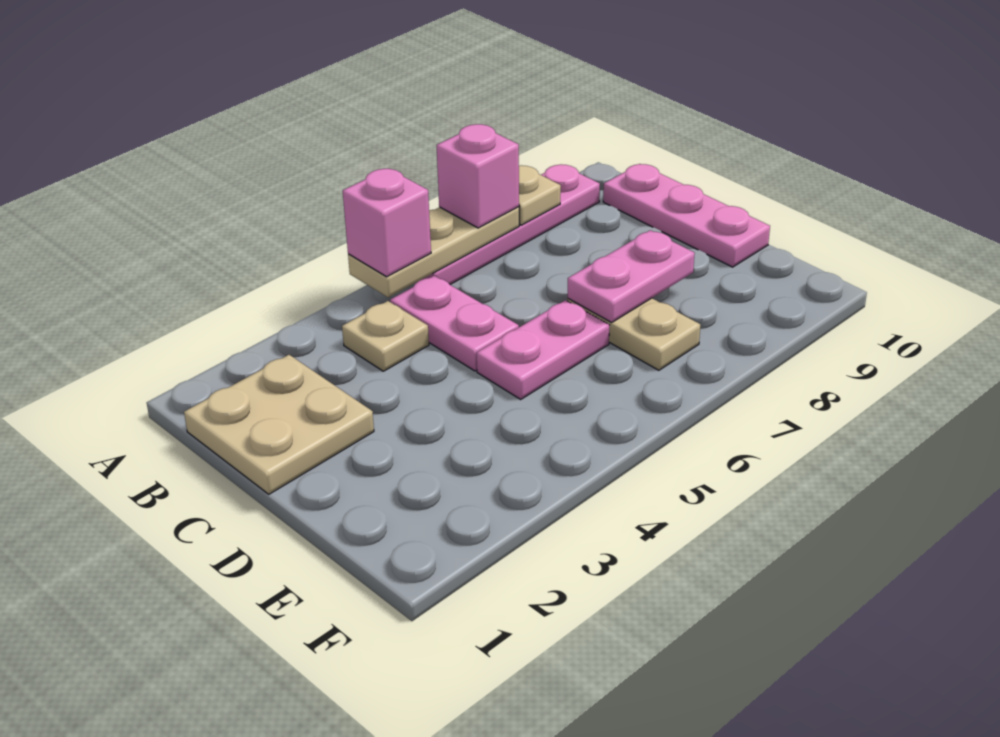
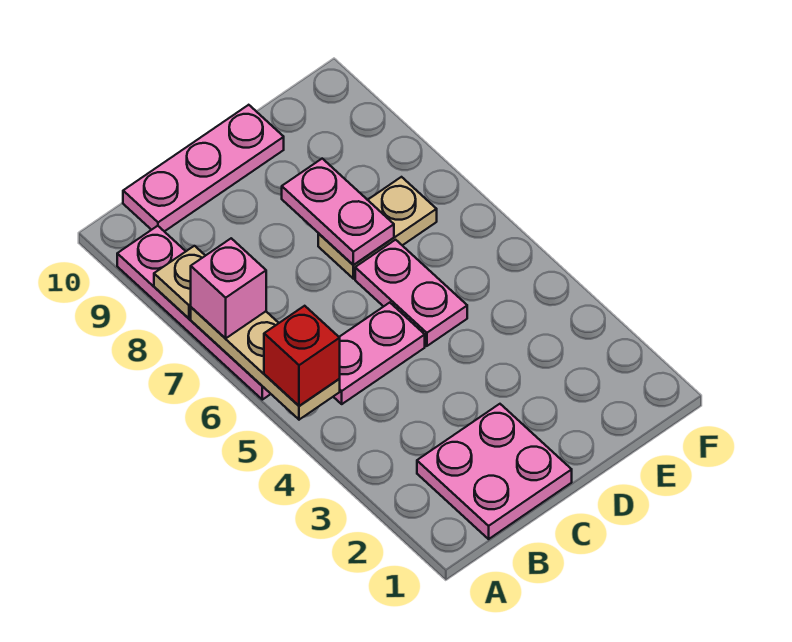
pink brick A5 level 3 -> red brick A5 level 3
tan plate B1:C2 level 1 -> pink plate B1:C2 level 1
tan plate B4 level 1 -> none

